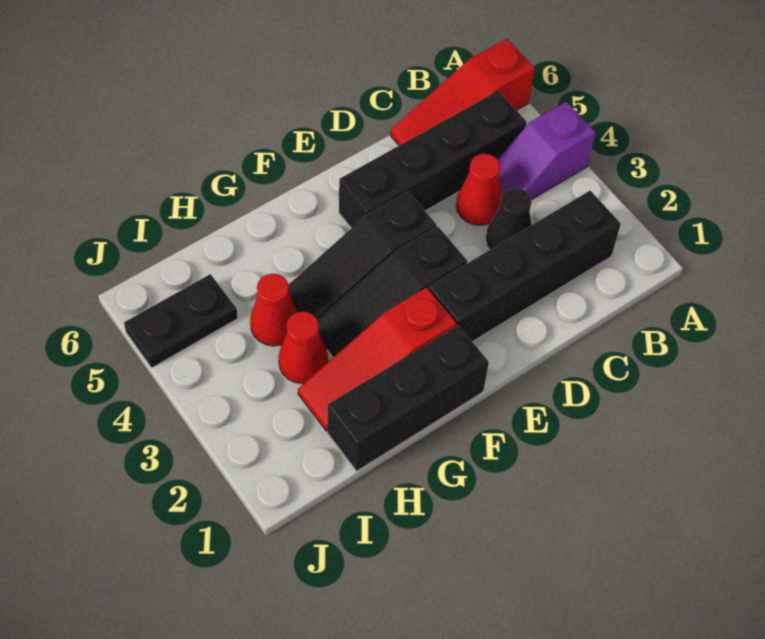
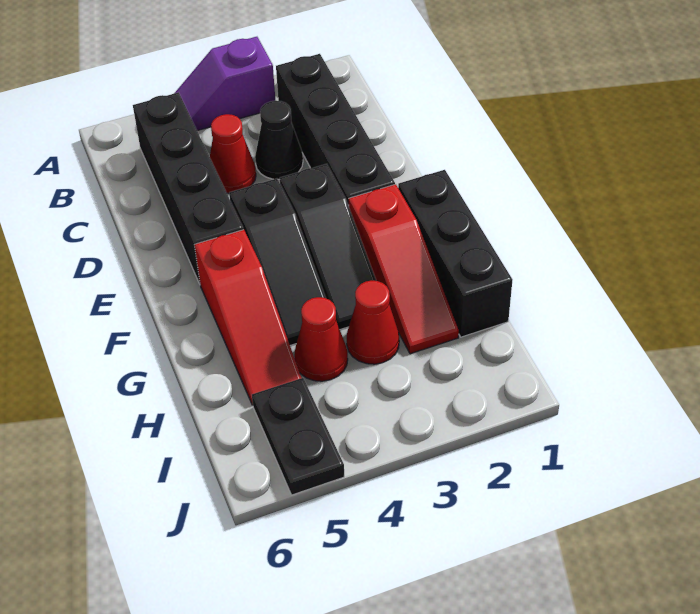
purple slope A4:B4 level 1 top A -> purple slope A3:A4 level 1 top 3
red slope A6:C6 level 1 top A -> red slope F5:H5 level 1 top F

